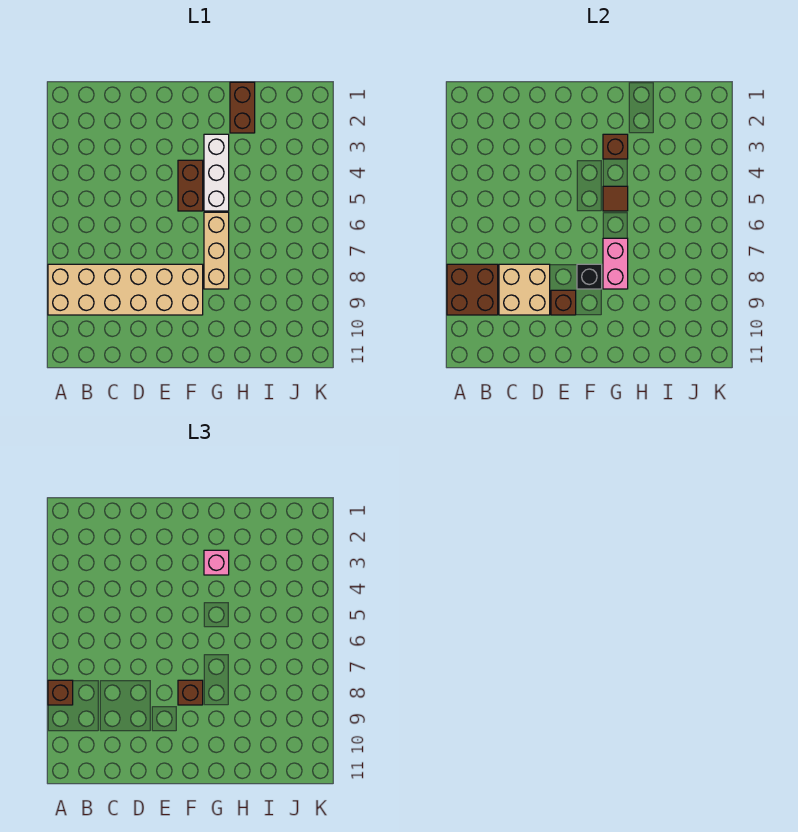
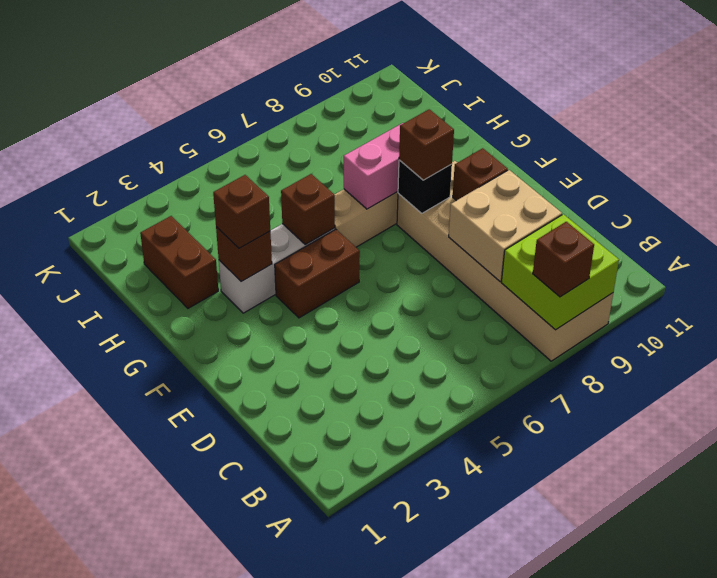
brown brick A8:B9 level 2 -> lime brick A8:B9 level 2
pink brick G3 level 3 -> brown brick G3 level 3
brown tile G5 level 2 -> brown brick G5 level 2
brown brick H1:H2 level 1 -> brown brick H2:I2 level 1

